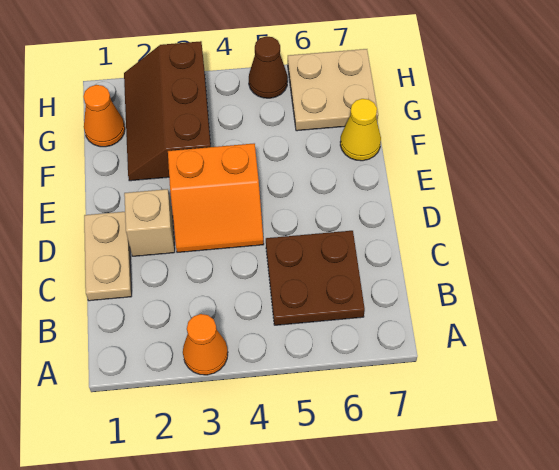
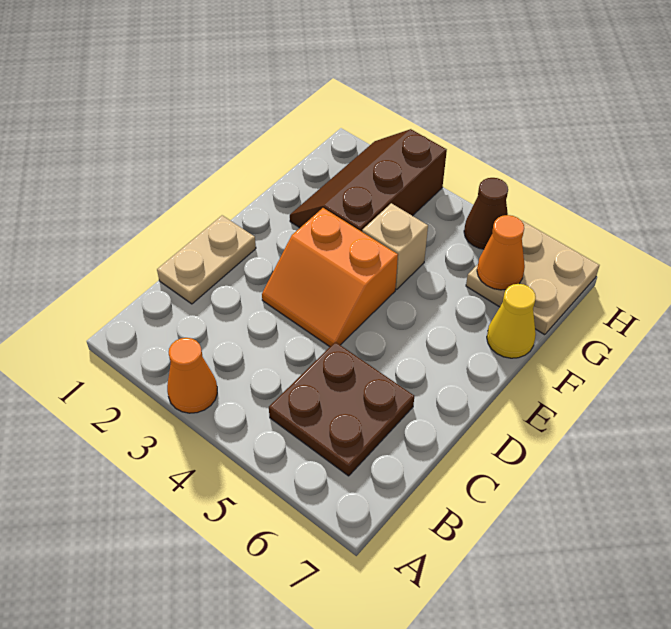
tan brick D2 level 1 -> tan brick F4 level 1
orange cone G1 level 1 -> orange cone G6 level 2

